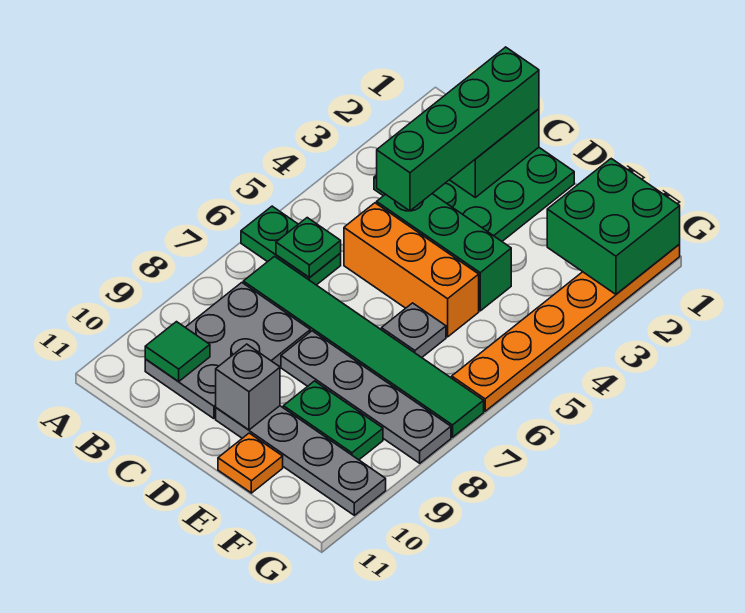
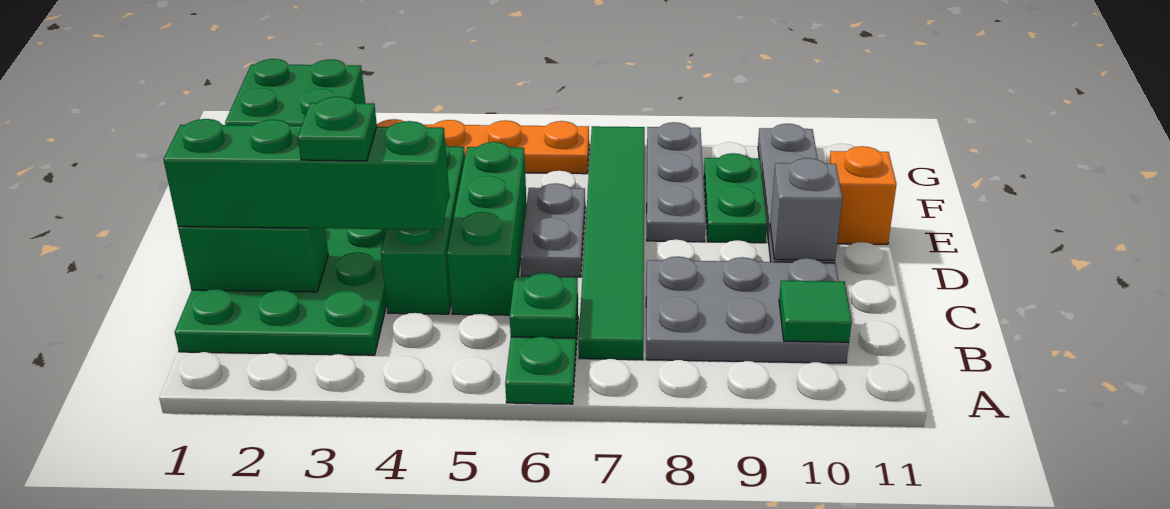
none -> green plate C3 level 4
orange brick C5:E5 level 1 -> green brick C5:E5 level 1
grey plate D8:G8 level 1 -> grey plate E8:G8 level 1
grey plate E6 level 1 -> grey plate D6:E6 level 1
orange plate E11 level 1 -> orange brick E11 level 1

